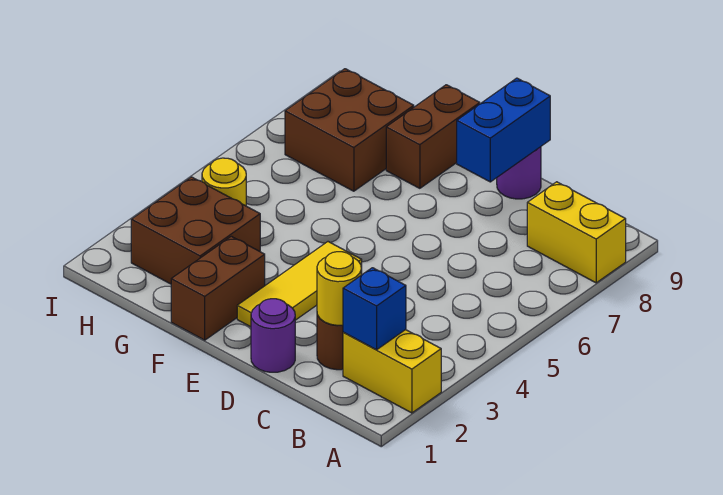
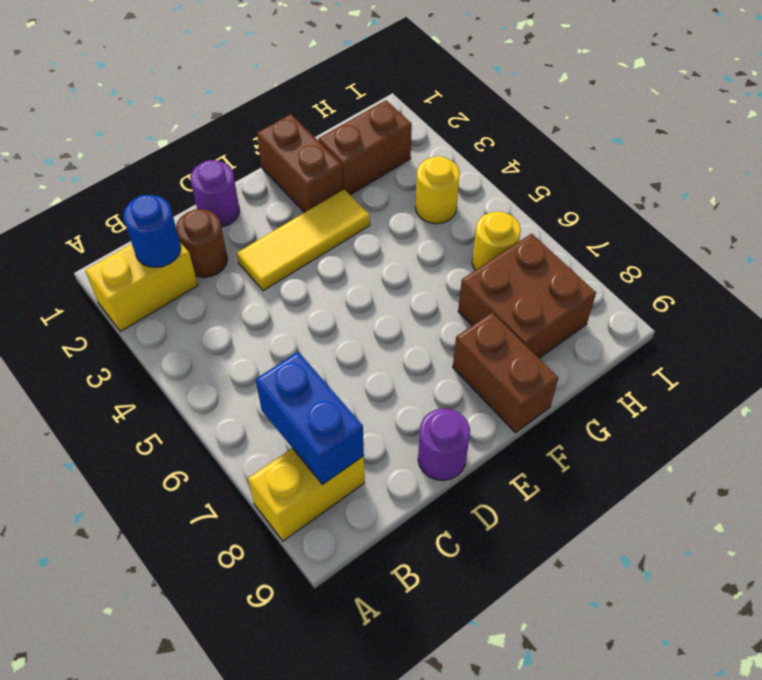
blue brick B2 level 2 -> blue round brick B2 level 2
yellow round brick C2 level 2 -> yellow round brick H6 level 1
blue brick D8:D9 level 2 -> blue brick B7:B8 level 2
yellow tile E2:E4 level 1 -> yellow tile D3:F3 level 1
brown brick G2:H3 level 1 -> brown brick G2:H2 level 1

